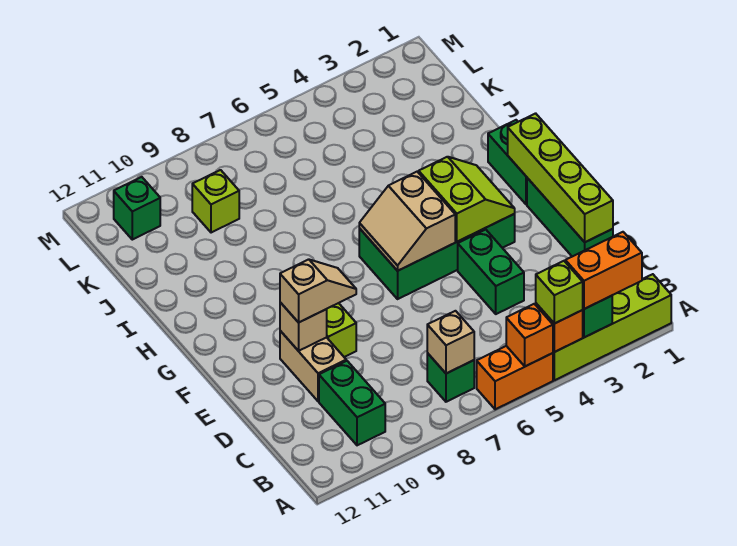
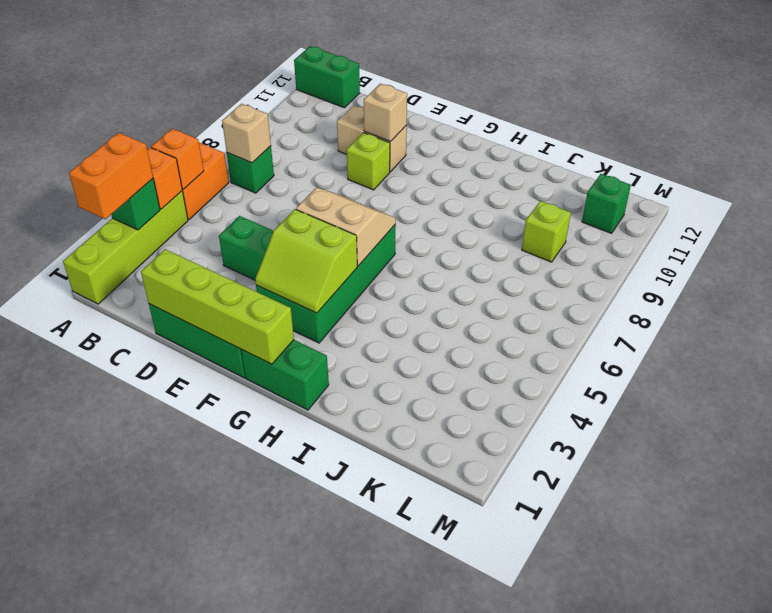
lime brick A4 level 3 -> none
green brick B10:C10 level 1 -> green brick A12:B12 level 1
tan slope E9:E10 level 3 top 10 -> none

